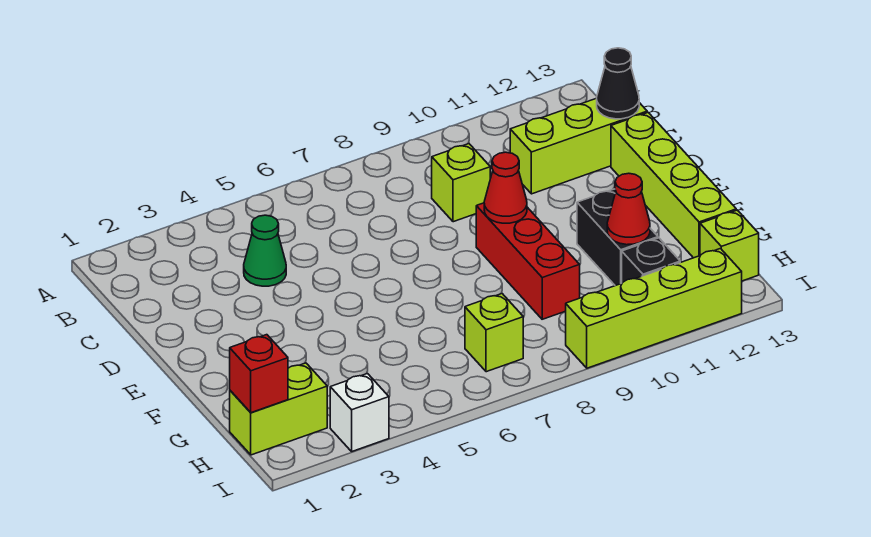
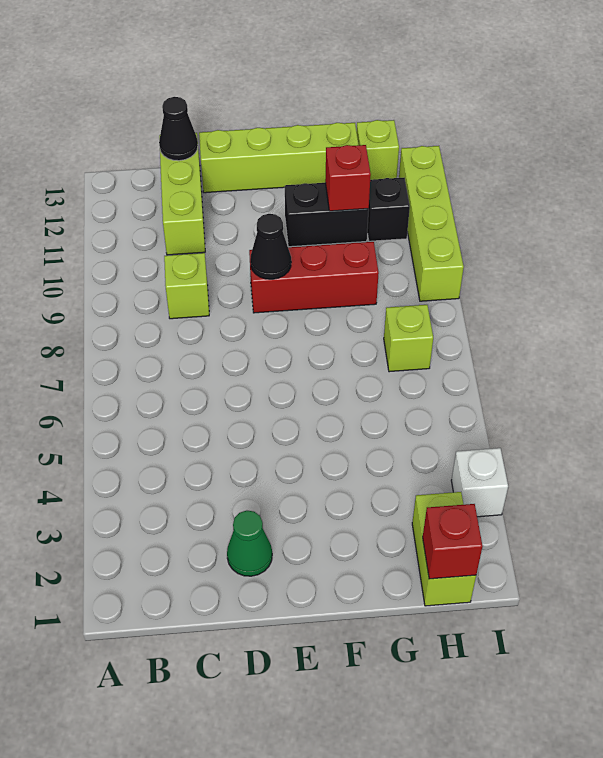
green cone C4 level 1 -> green cone D2 level 1
red cone E9 level 2 -> black cone E9 level 2
red cone G11 level 2 -> red brick G11 level 2

